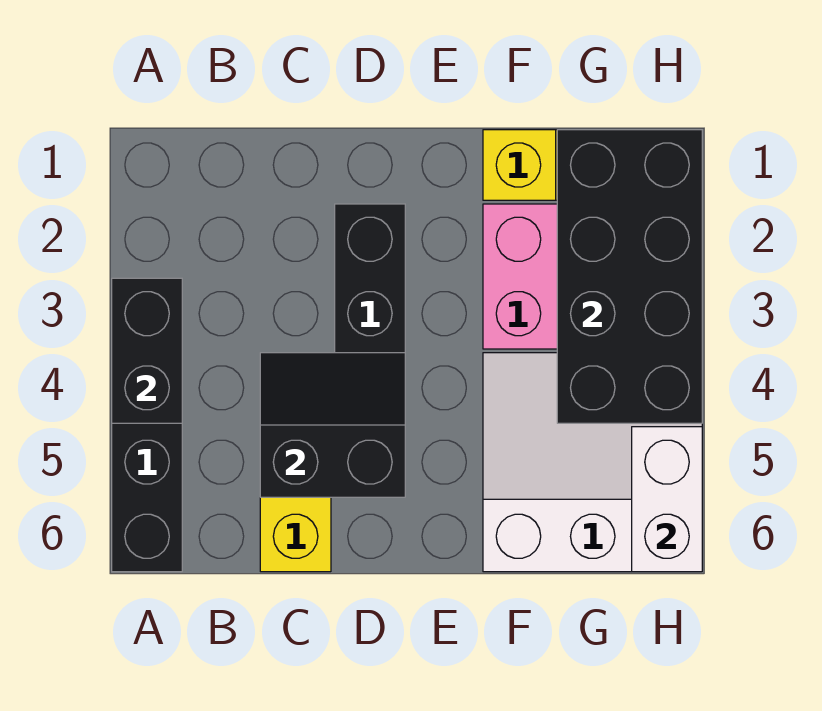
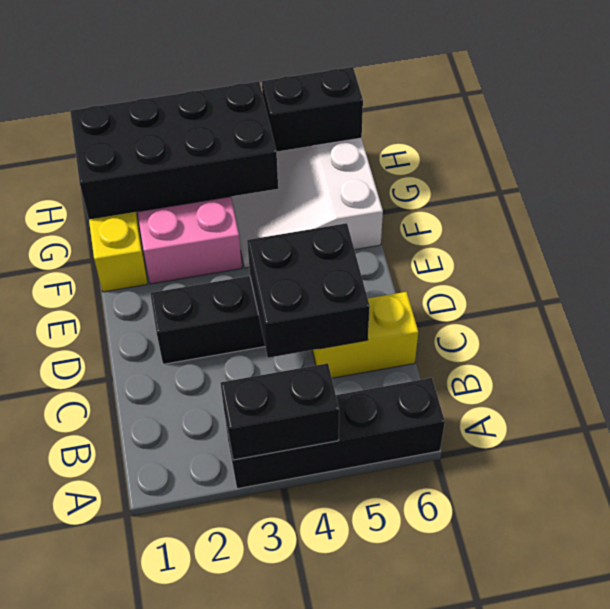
black slope C4:D5 level 2 top 5 -> black brick C4:D5 level 2
white brick H5:H6 level 2 -> black brick H5:H6 level 2

